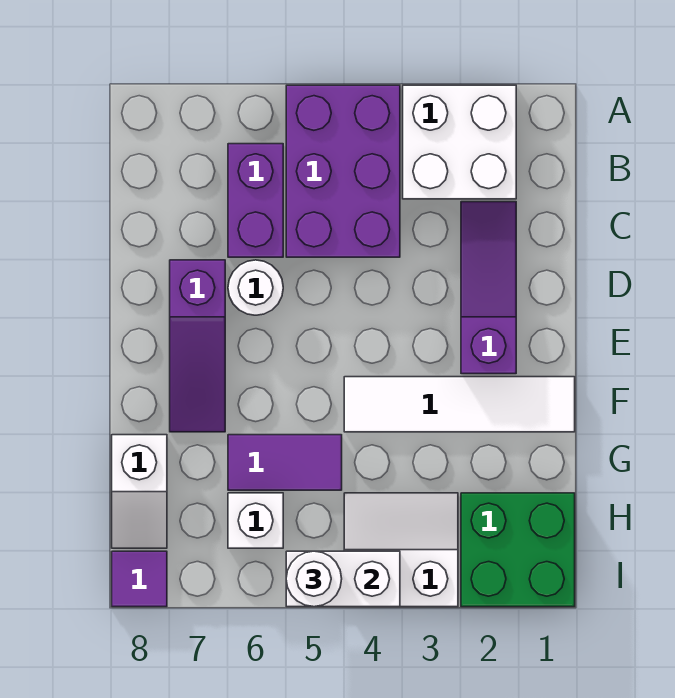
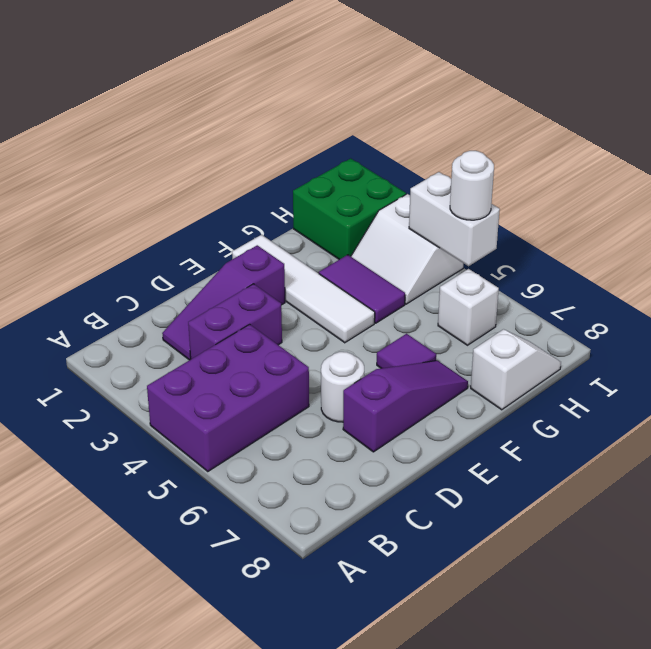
white brick A2:B3 level 1 -> none
purple brick B6:C6 level 1 -> purple brick C3:D3 level 1
purple tile G5:G6 level 1 -> purple tile G3:G4 level 1
purple tile I8 level 1 -> purple tile F6 level 1

